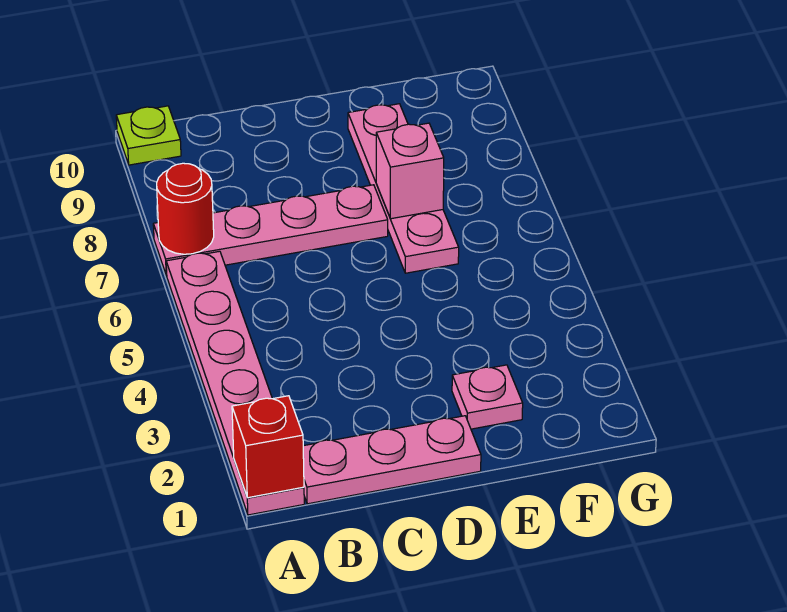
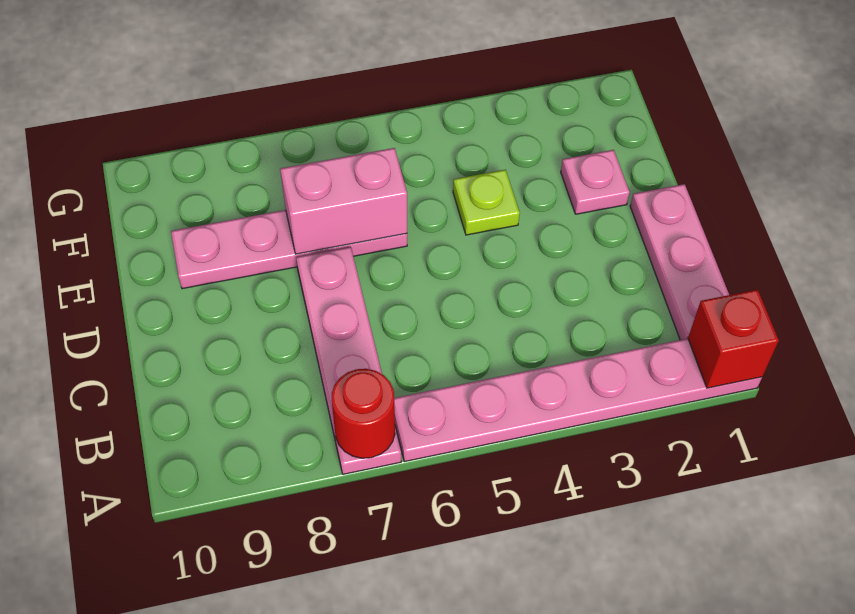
lime plate A10 level 1 -> lime plate E4 level 1
pink brick E7 level 2 -> pink brick E6:E7 level 2

